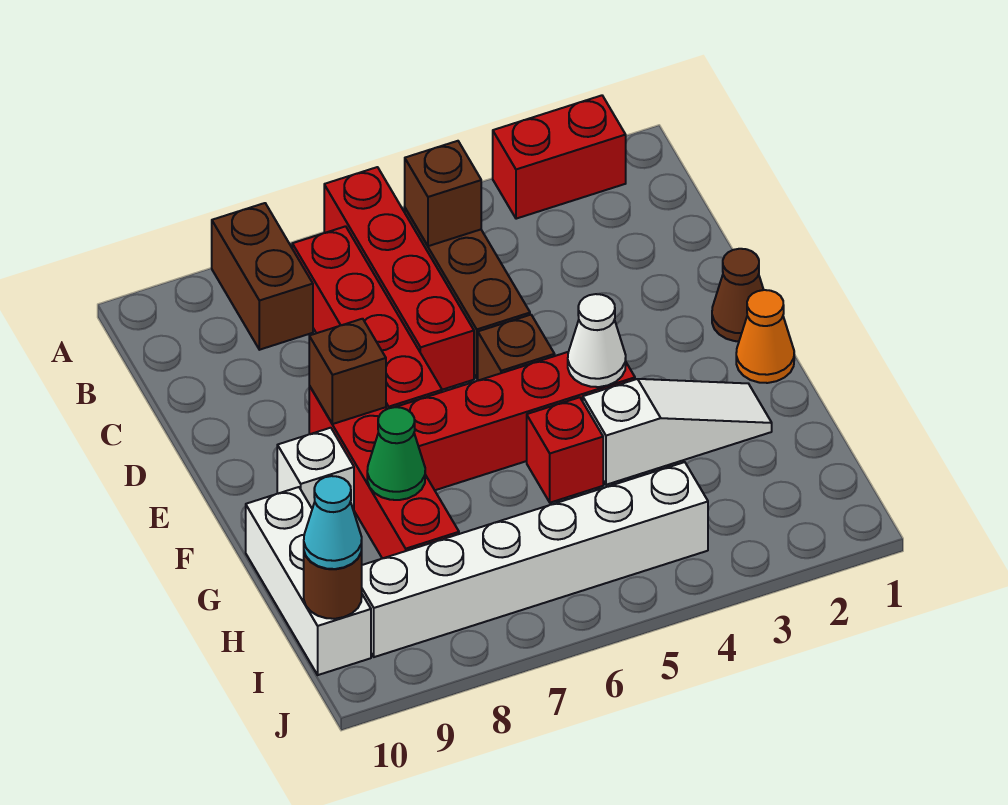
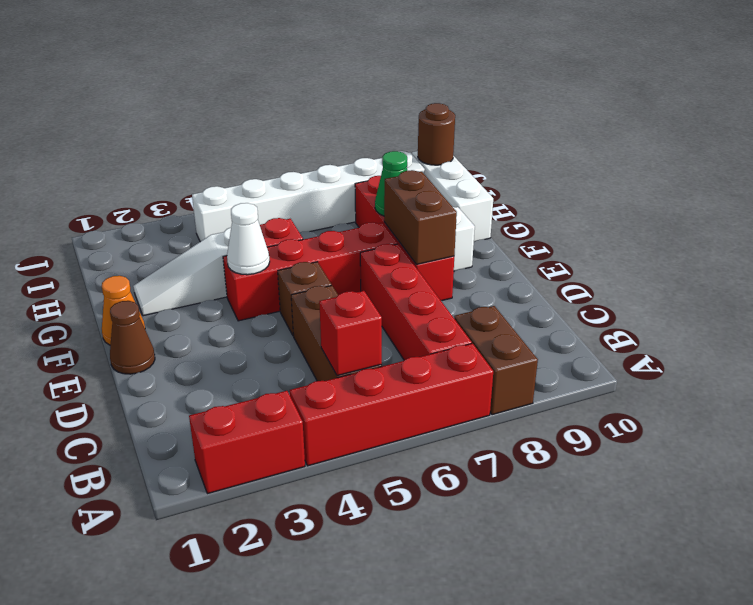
red brick A6:D6 level 1 -> red brick A4:A7 level 1
brown brick B5 level 2 -> red brick B5 level 2
brown brick E8 level 2 -> brown brick E8:F8 level 2
cyan cone I10 level 3 -> none

